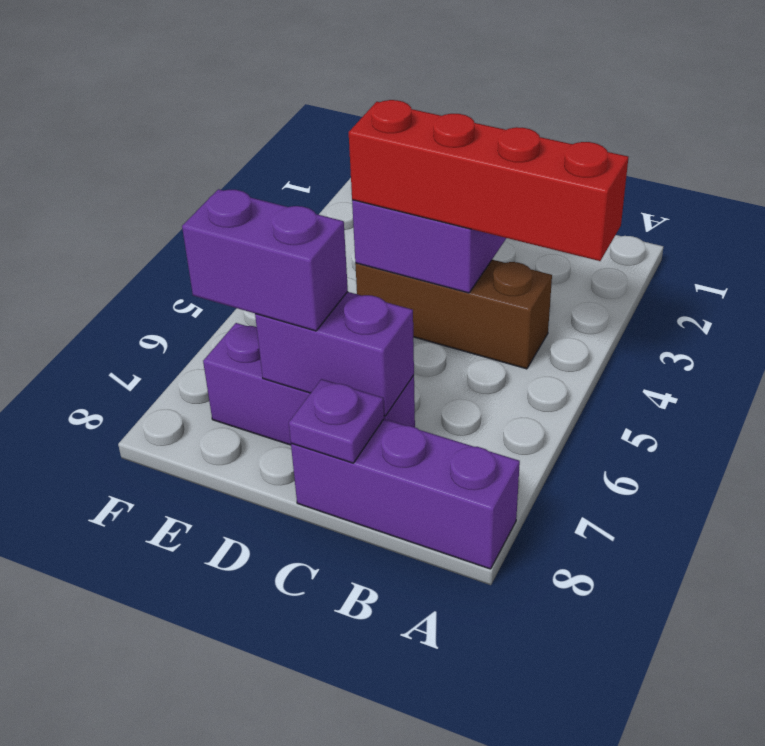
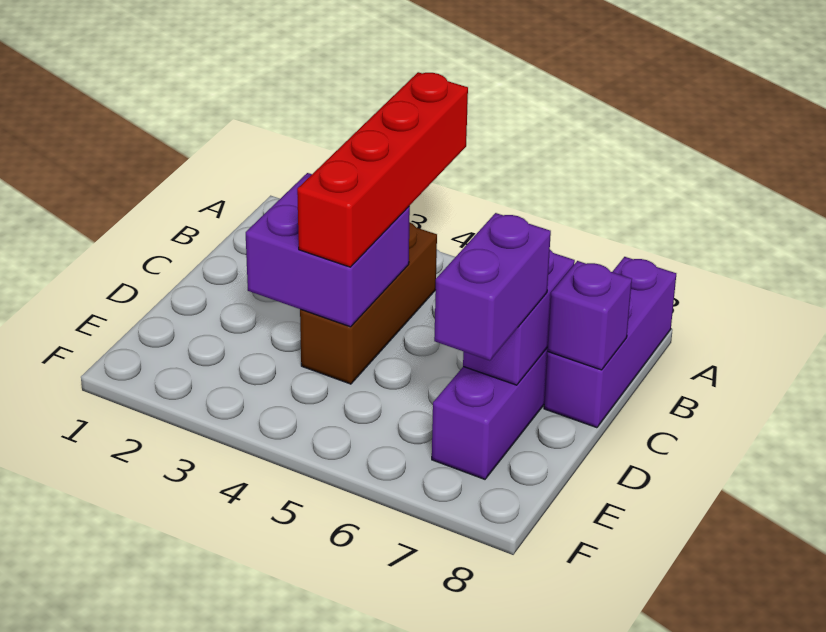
purple plate C8 level 2 -> purple brick C8 level 2

